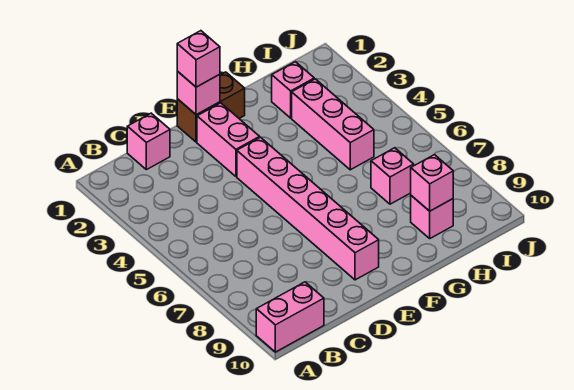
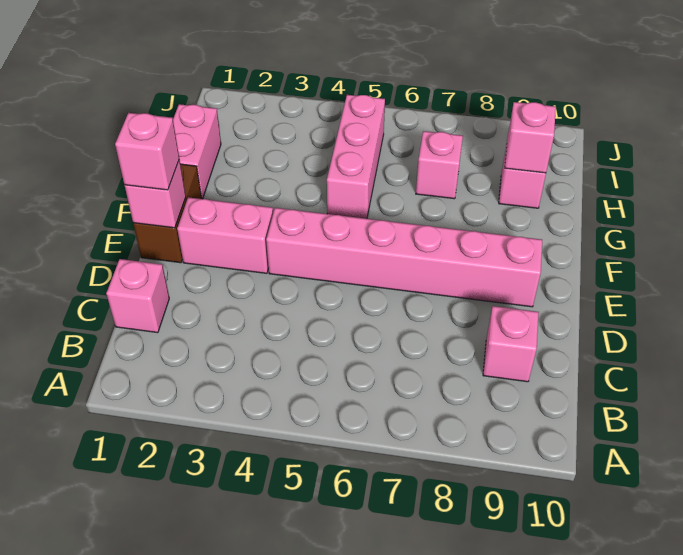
pink brick A10:B10 level 1 -> pink brick G1:H1 level 1
pink brick H2 level 1 -> pink brick C9 level 1
pink brick H3:H5 level 1 -> pink brick G5:I5 level 1

